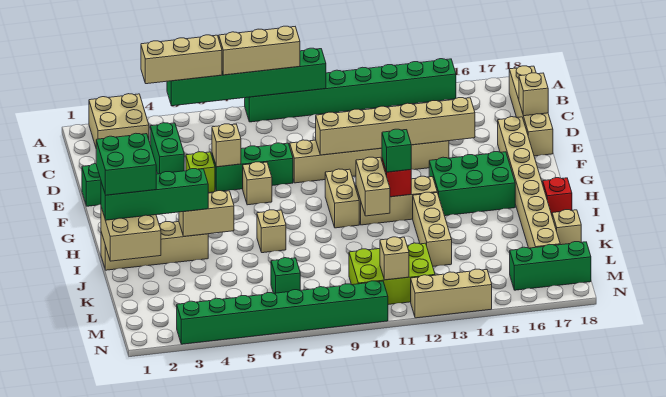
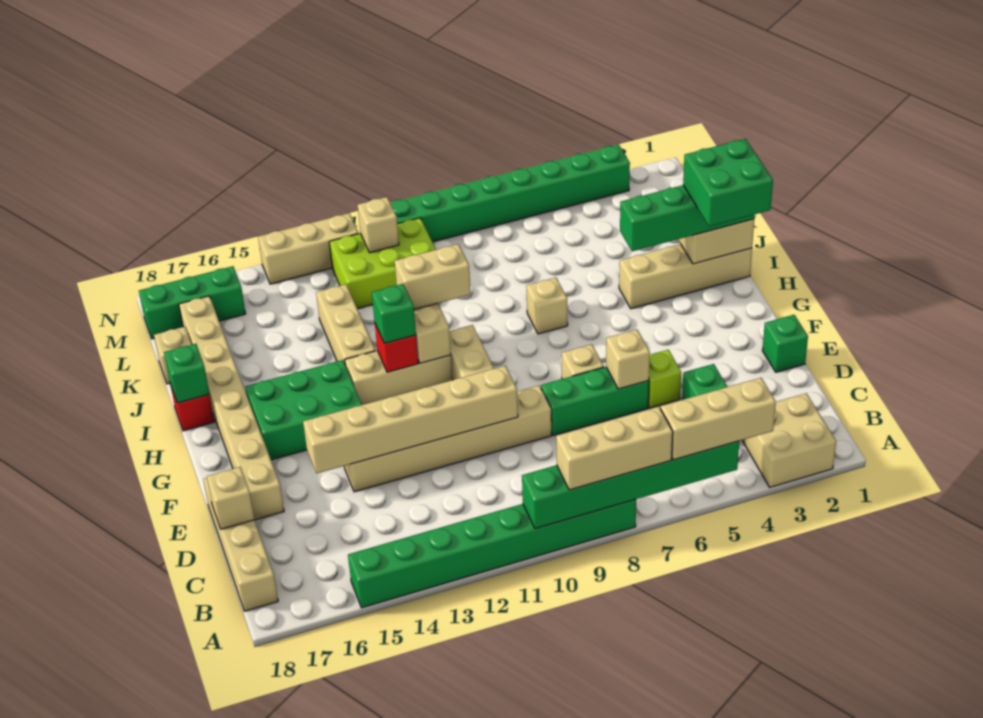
tan brick I4:I5 level 2 -> tan brick I10:I11 level 3
green brick L7 level 1 -> green brick I18 level 2

